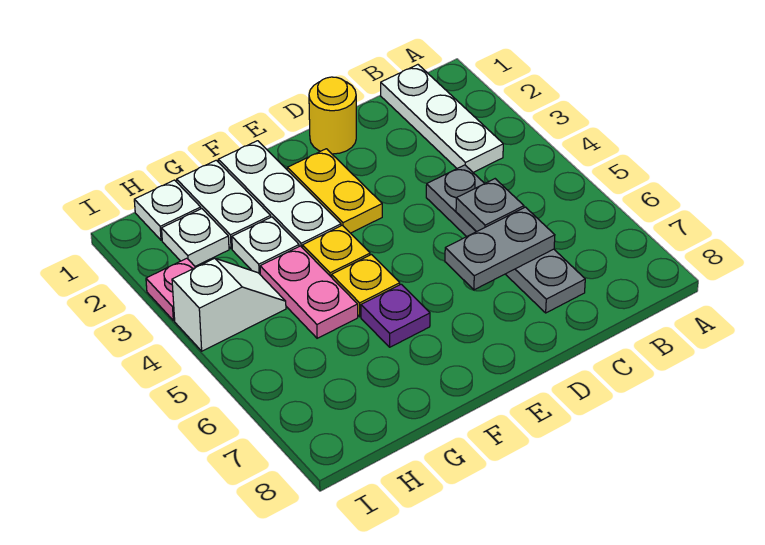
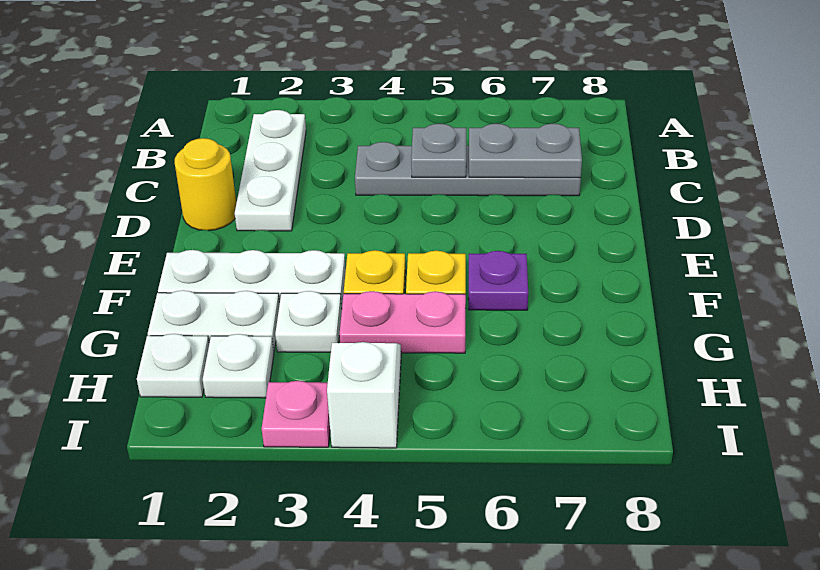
white plate B1:B3 level 1 -> white plate B2:D2 level 1
grey plate C6:D6 level 2 -> grey plate C6:C7 level 2
yellow plate E2:E3 level 1 -> none

